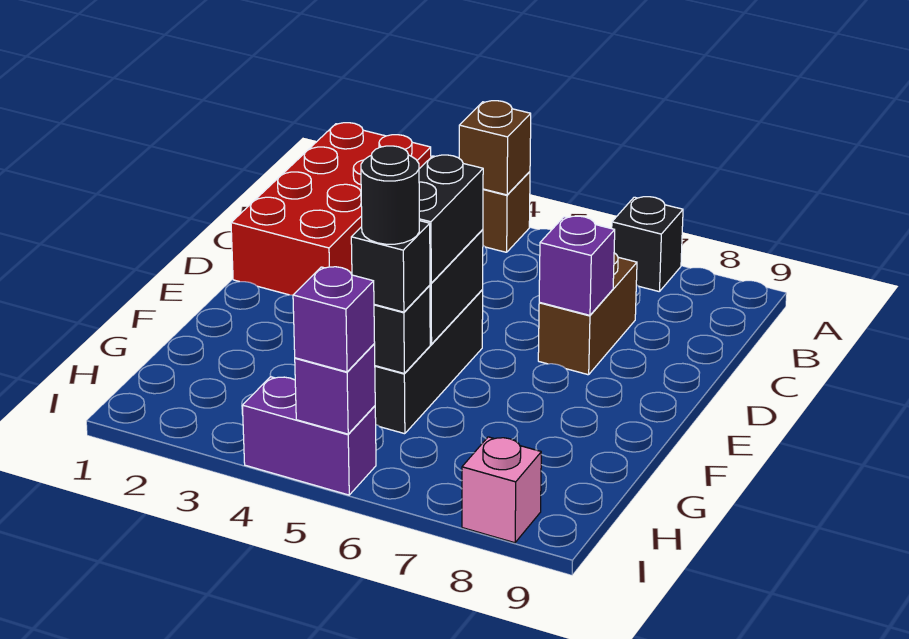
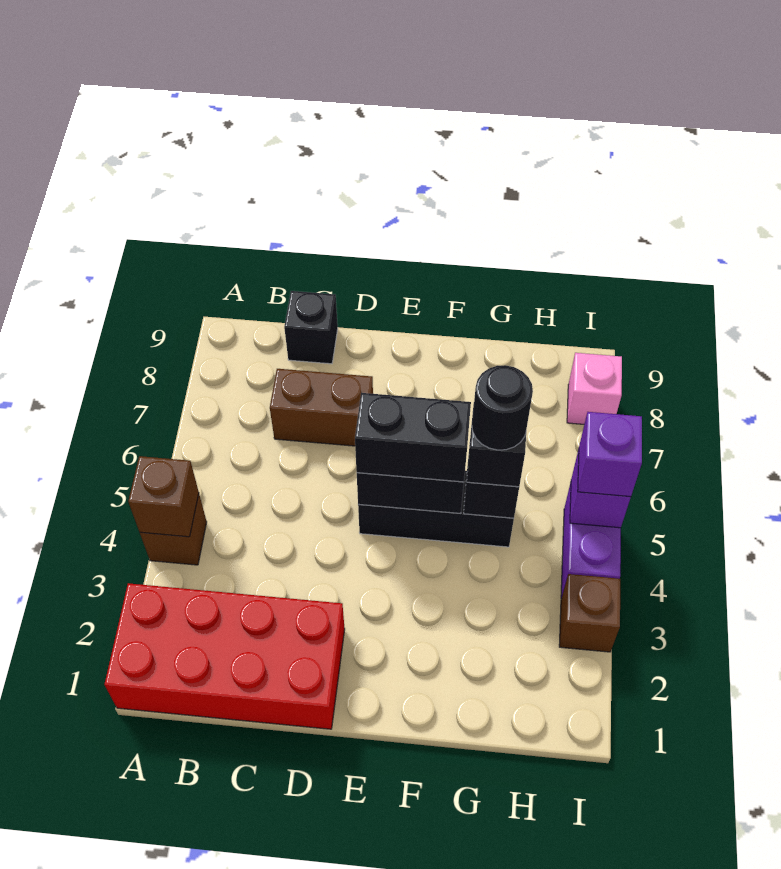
black brick A7 level 1 -> black brick C9 level 1
purple brick D7 level 2 -> none
none -> brown brick I3 level 1

